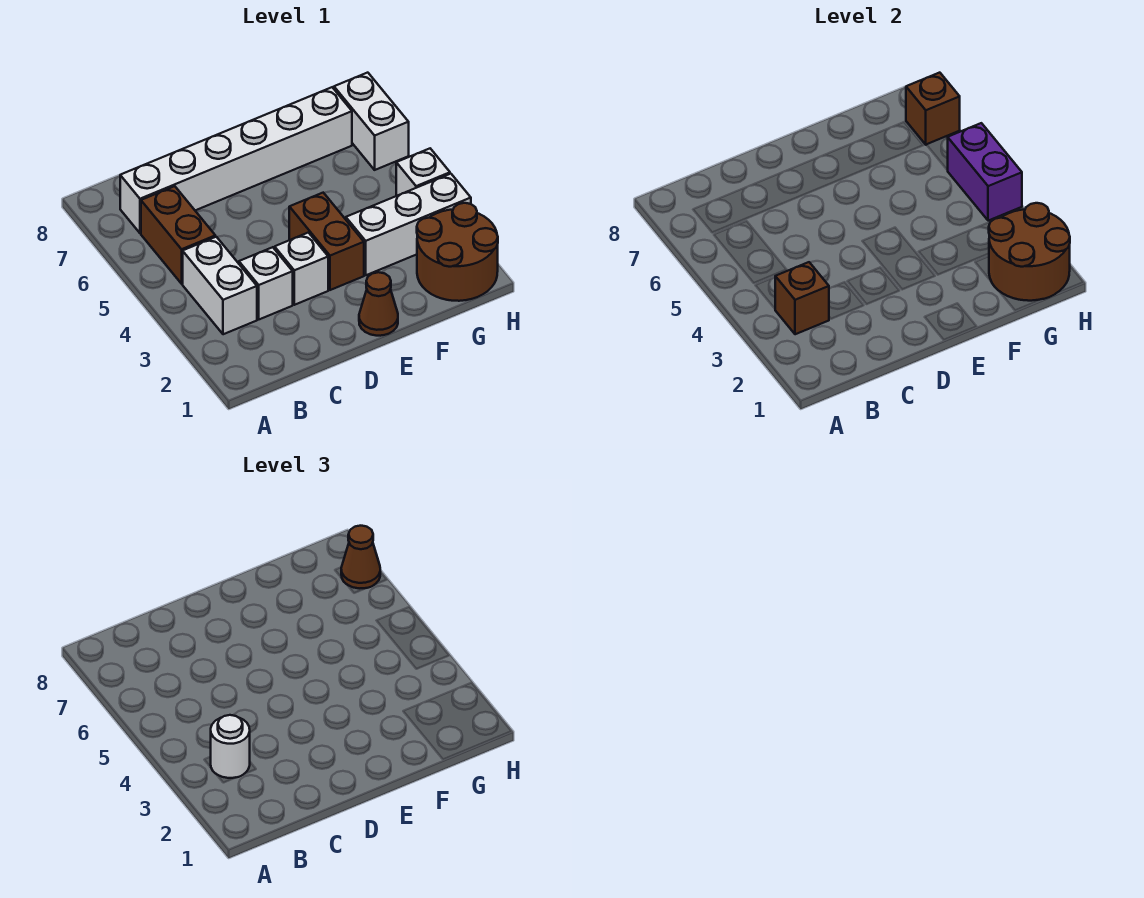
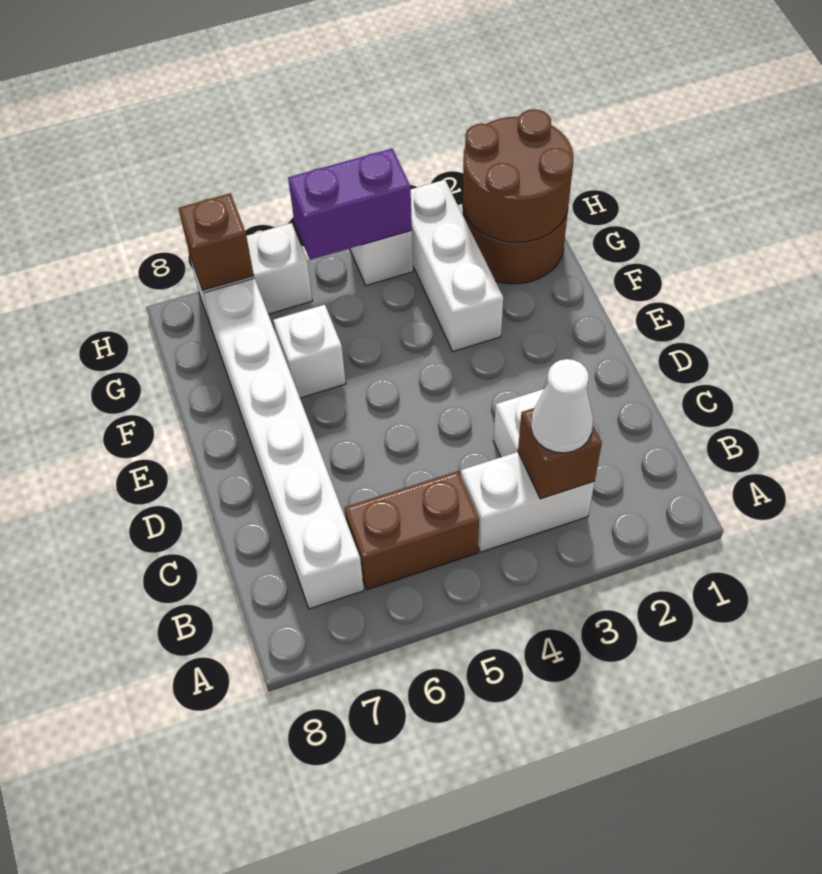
white round brick B3 level 3 -> white cone B3 level 3
white brick D3 level 1 -> white brick F6 level 1
brown cone E1 level 1 -> none
brown brick E3:E4 level 1 -> none
brown cone H7 level 3 -> none

